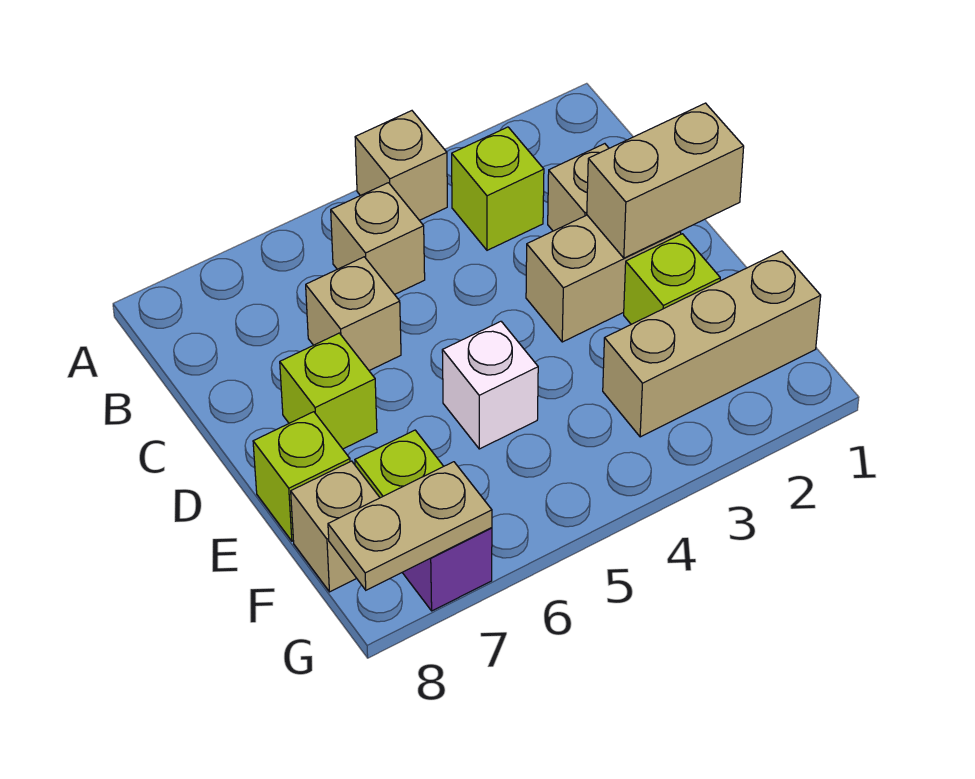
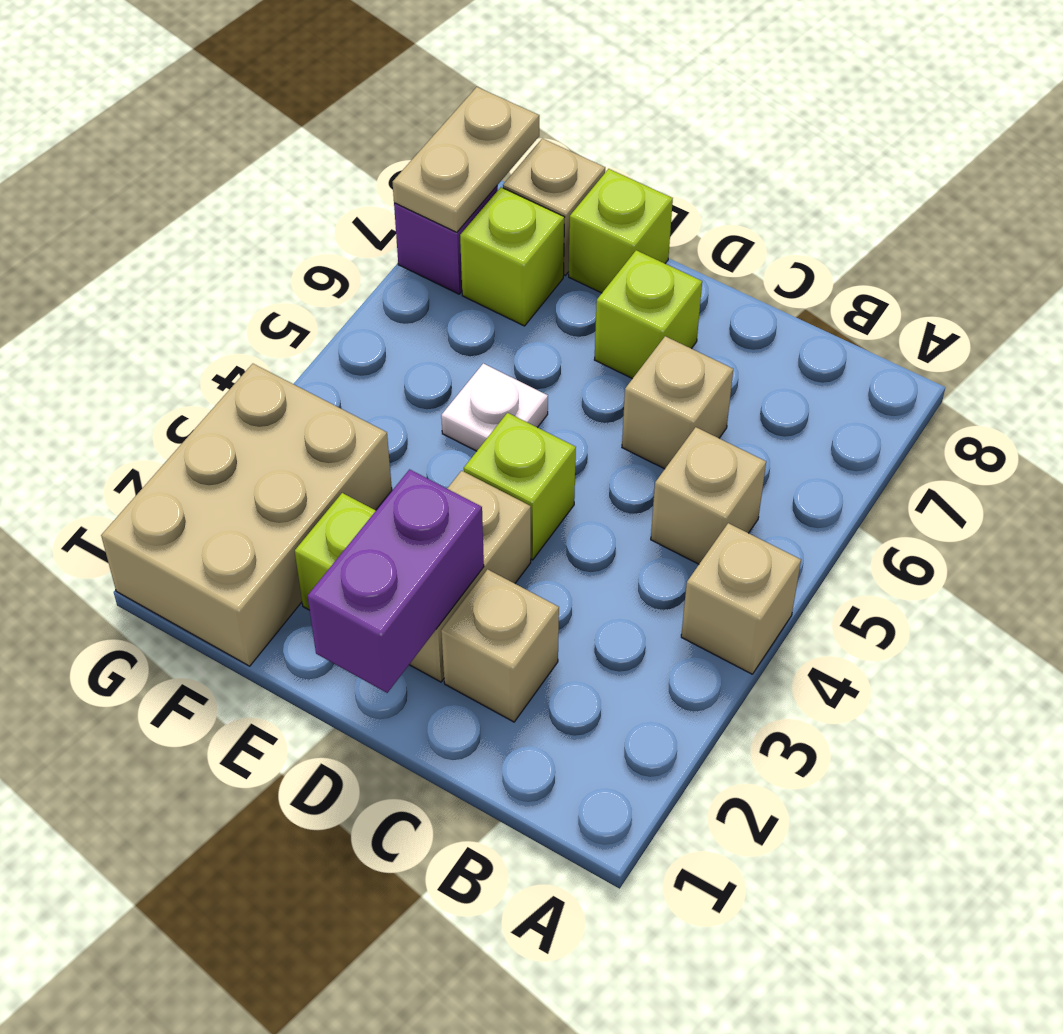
lime brick B3 level 1 -> lime brick D4 level 1
tan brick D1:D2 level 2 -> purple brick D1:D2 level 2
white brick E5 level 1 -> white plate E5 level 1
tan brick F1:F3 level 1 -> tan brick F1:G3 level 1

